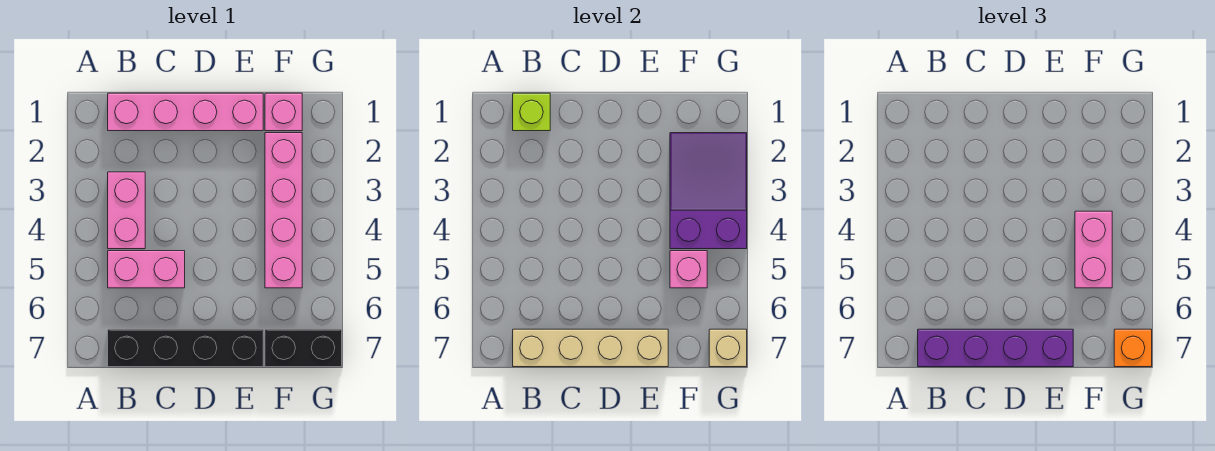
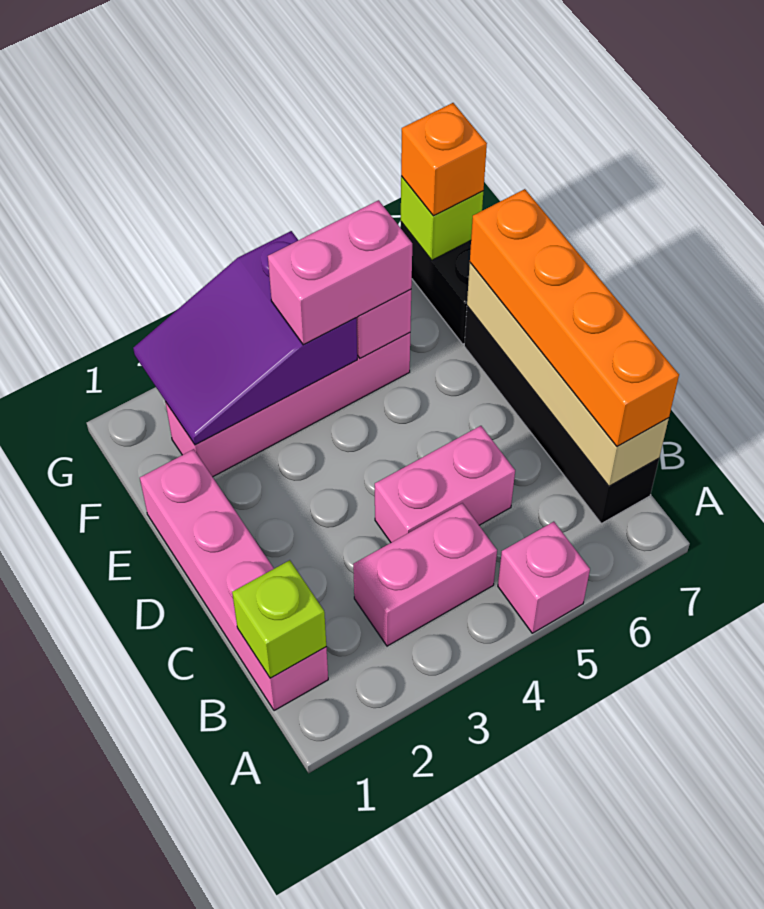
pink brick B5:C5 level 1 -> pink brick C4:C5 level 1
purple brick B7:E7 level 3 -> orange brick B7:E7 level 3
pink brick F1 level 1 -> pink brick A5 level 1
tan brick G7 level 2 -> lime brick G7 level 2

